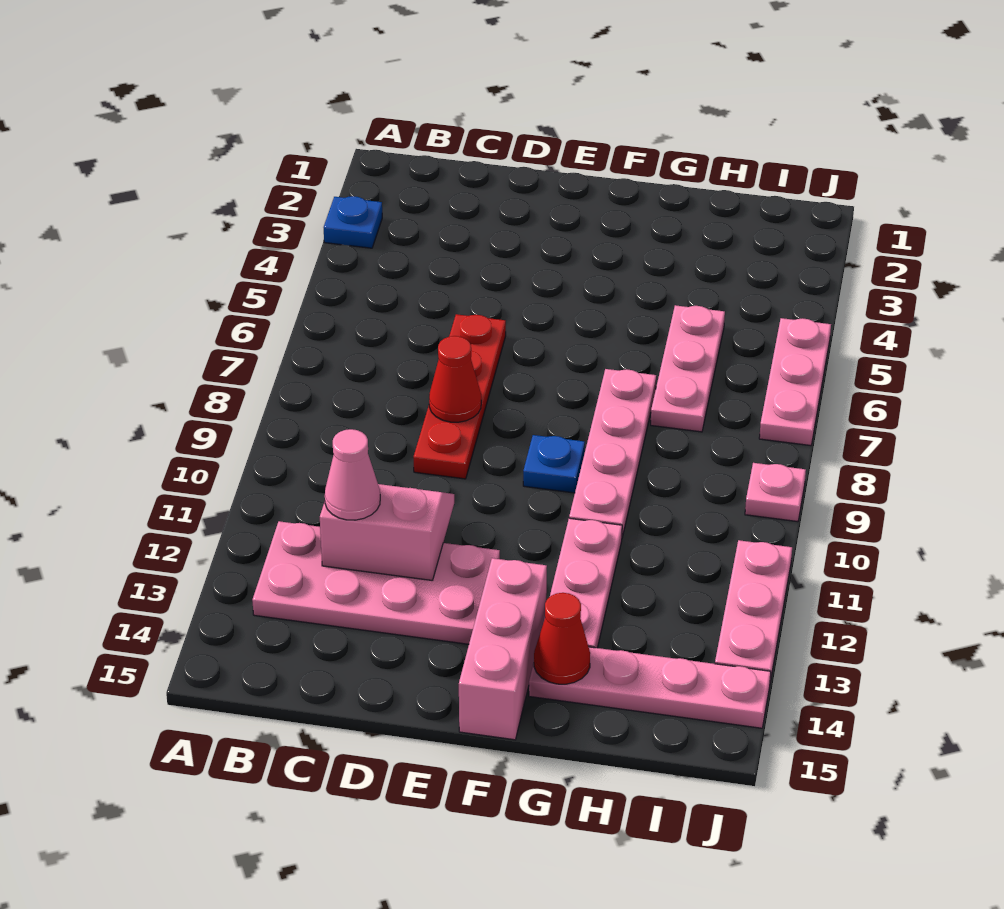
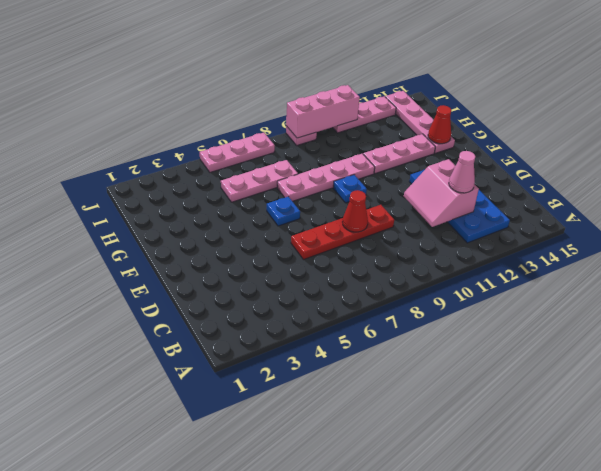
blue plate A3 level 1 -> blue plate F6 level 1
pink plate B12:E13 level 1 -> blue plate B12:E13 level 1
pink brick F13:F15 level 1 -> pink brick J9:J11 level 2

